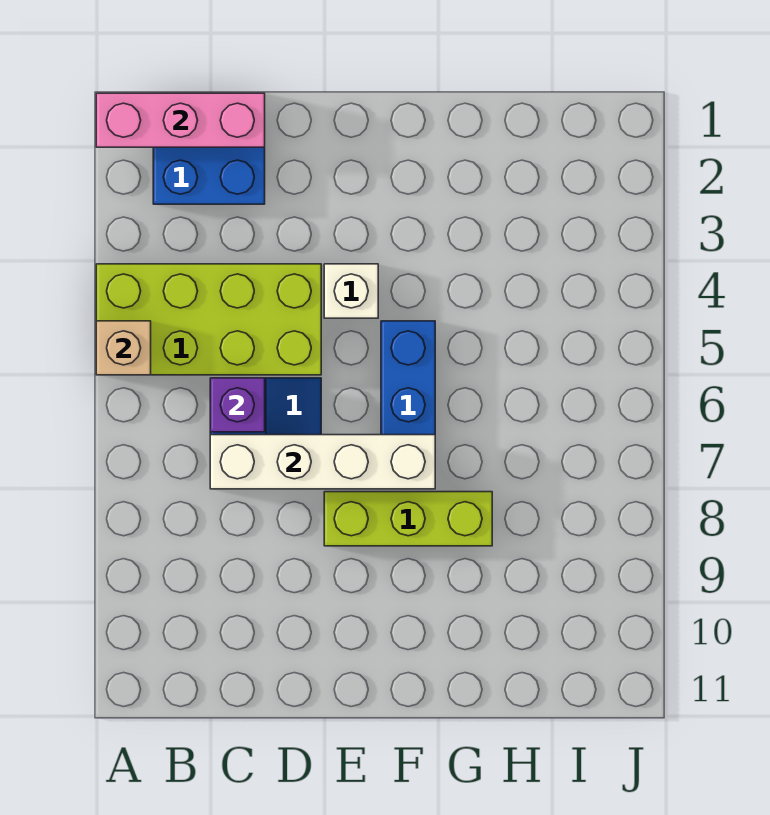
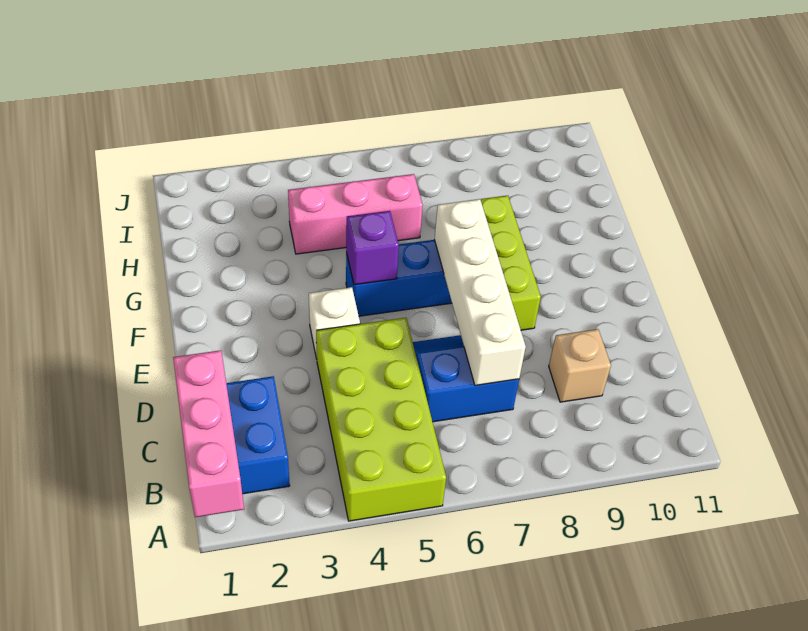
tan brick A5 level 2 -> tan brick C9 level 1
purple brick C6 level 2 -> purple brick F5 level 2
none -> pink brick H4:H6 level 1

